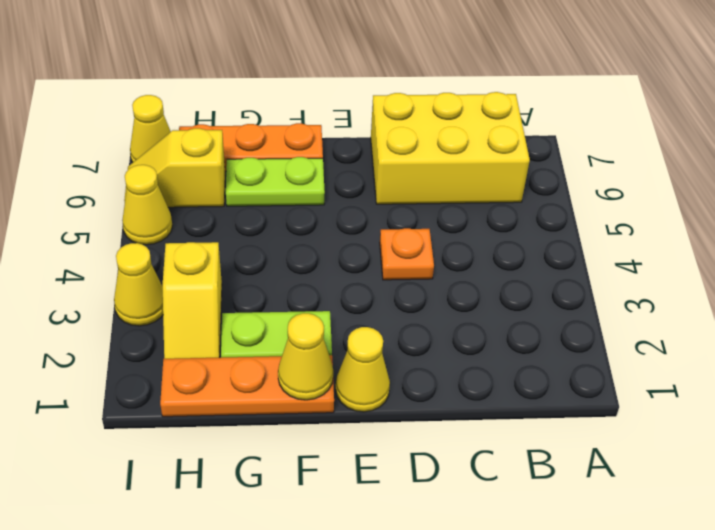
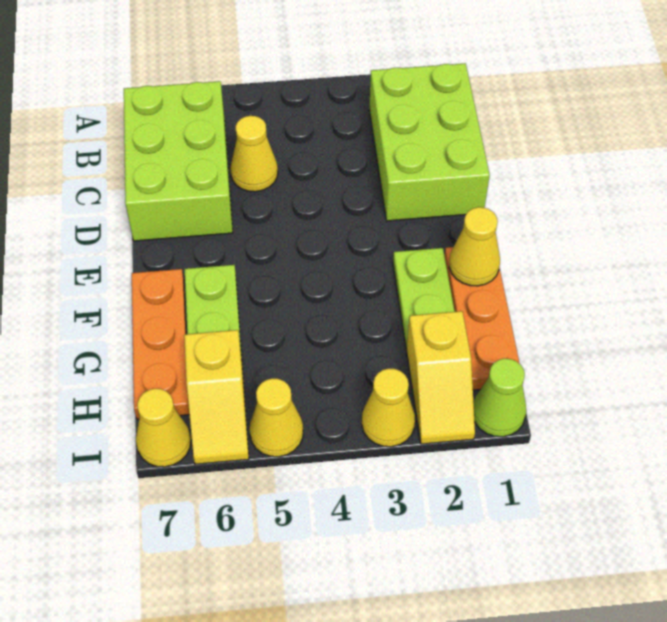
none -> lime brick B1:D2 level 1
yellow brick B6:D7 level 1 -> lime brick B6:D7 level 1
orange plate D4 level 1 -> none
yellow cone E1 level 1 -> yellow cone C5 level 1
yellow slope H2:H3 level 1 top 3 -> yellow slope H2:I2 level 1 top H
none -> lime cone I1 level 1

